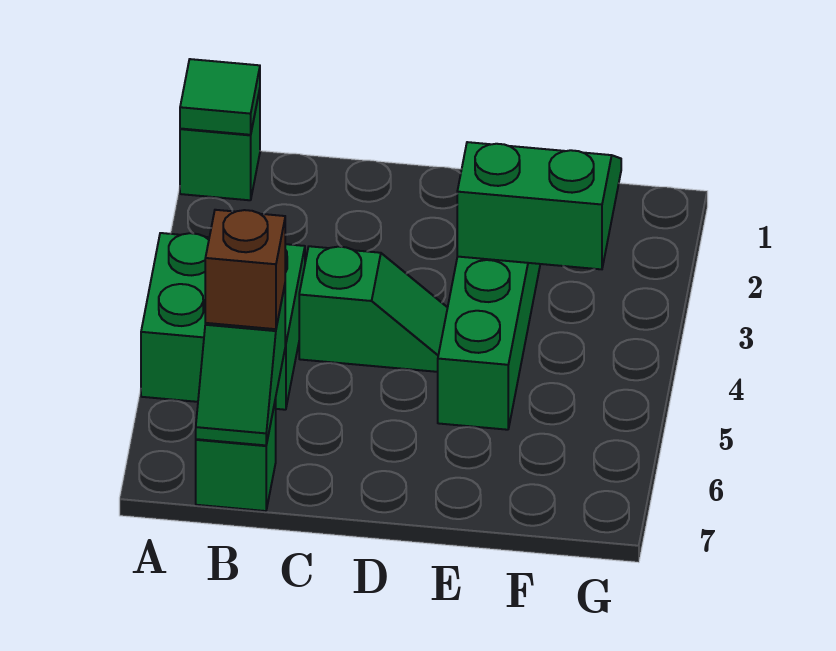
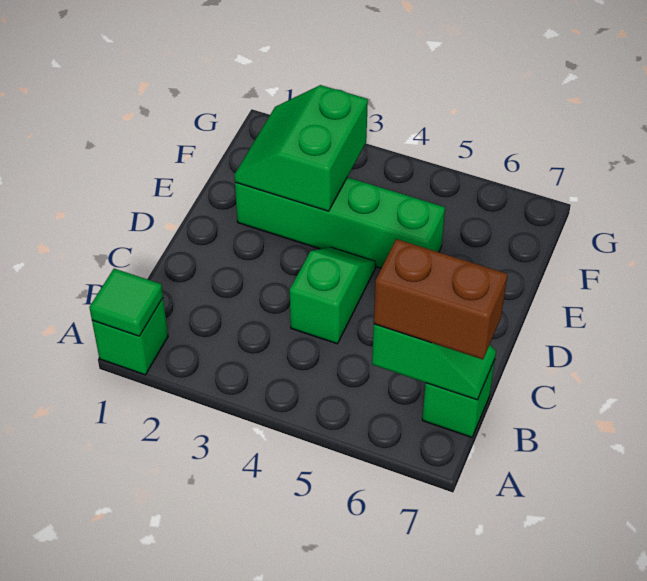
green brick A4:B5 level 1 -> none
brown brick B6 level 3 -> brown brick B6:B7 level 3

